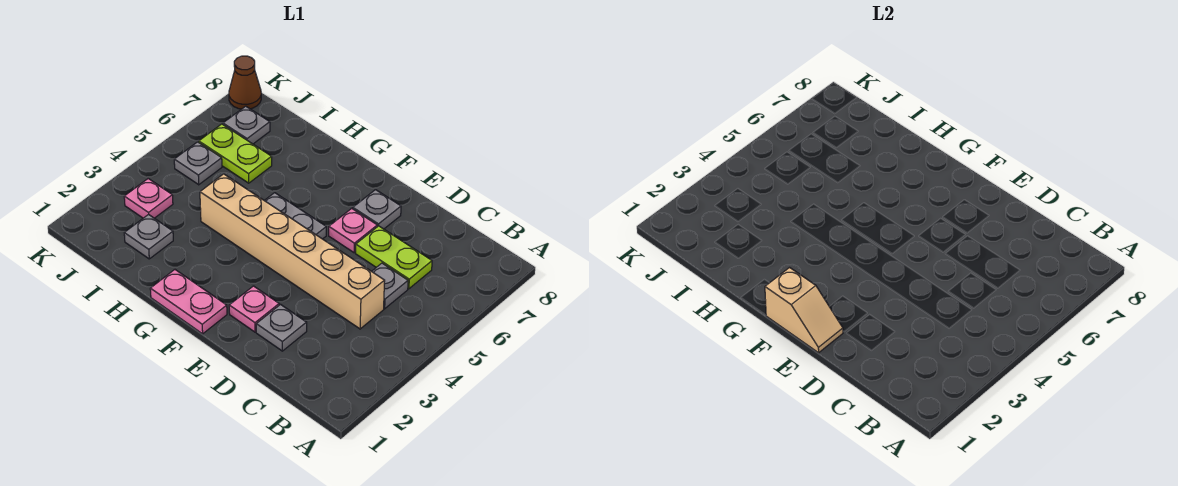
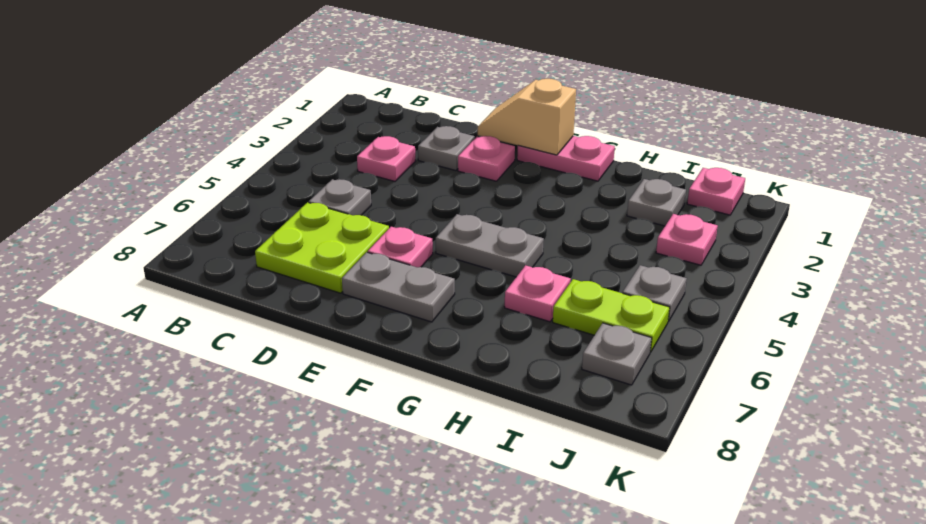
none -> pink plate C3 level 1
tan brick C4:H4 level 1 -> none
lime plate C6:D6 level 1 -> lime plate C6:D7 level 1
grey plate E7 level 1 -> grey plate E7:F7 level 1
none -> pink plate H6 level 1
none -> pink plate J1 level 1
brown cone K8 level 1 -> none

